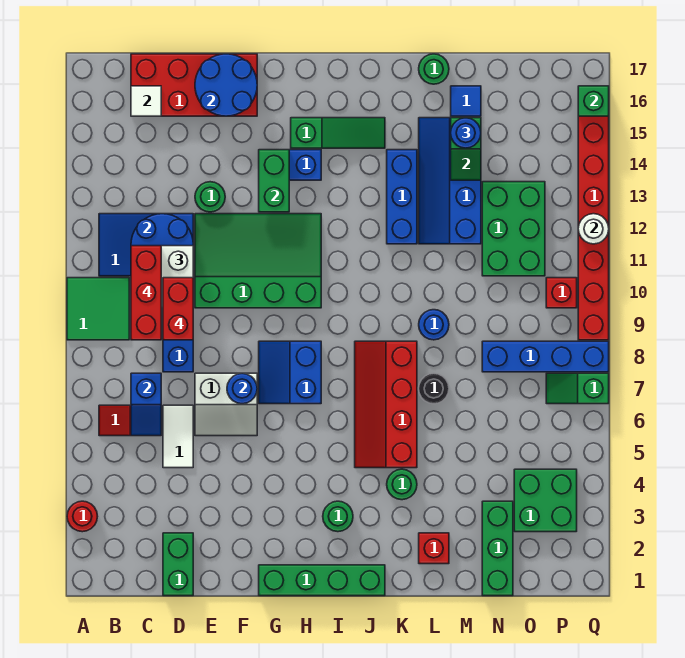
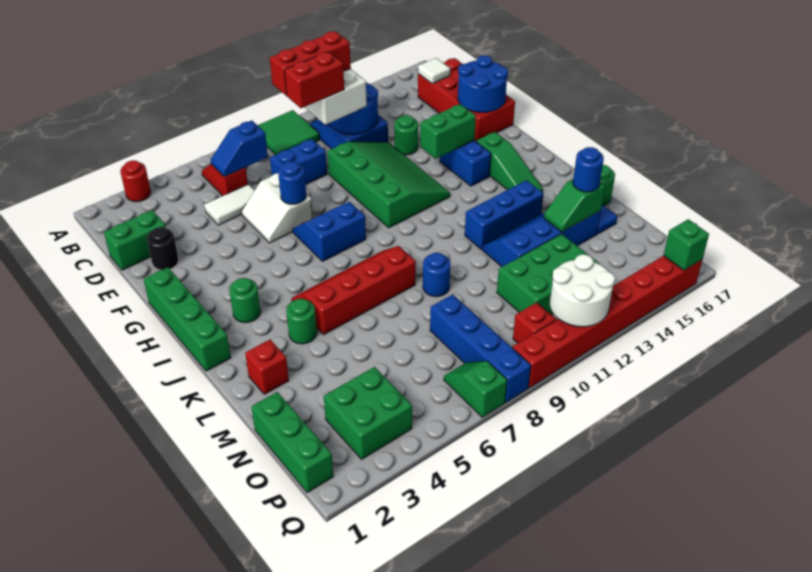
black round brick L7 level 1 -> black round brick E2 level 1
green brick N1:N3 level 1 -> green brick N1:P1 level 1
white round brick Q12 level 2 -> white round brick P11:Q12 level 2

